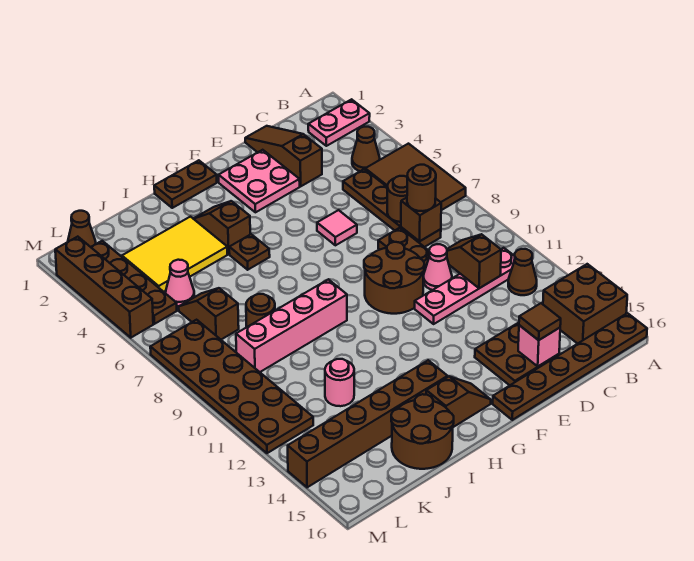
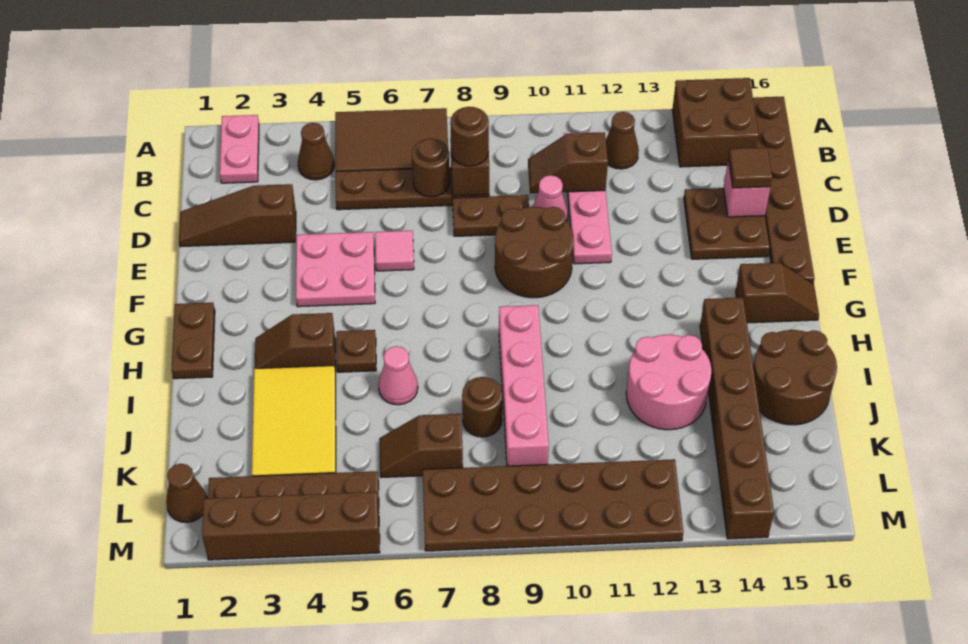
pink plate E2:F3 level 1 -> pink plate E4:F5 level 1
brown slope G15:H15 level 1 top H -> brown slope G15:G16 level 1 top 15
pink round brick J12 level 1 -> pink round brick I12:J13 level 1
pink cone K5 level 1 -> pink cone I6 level 1

